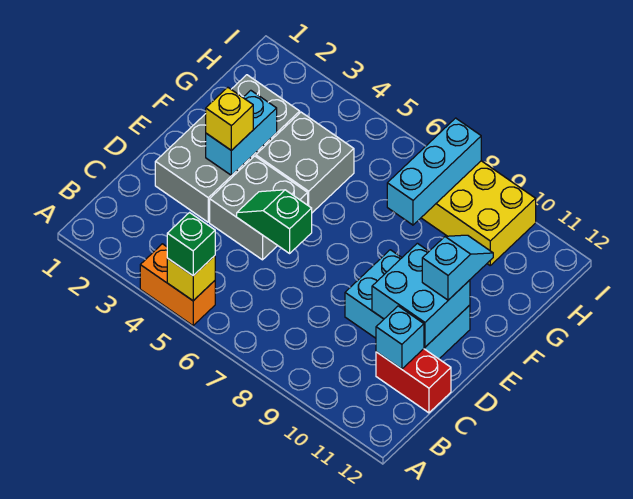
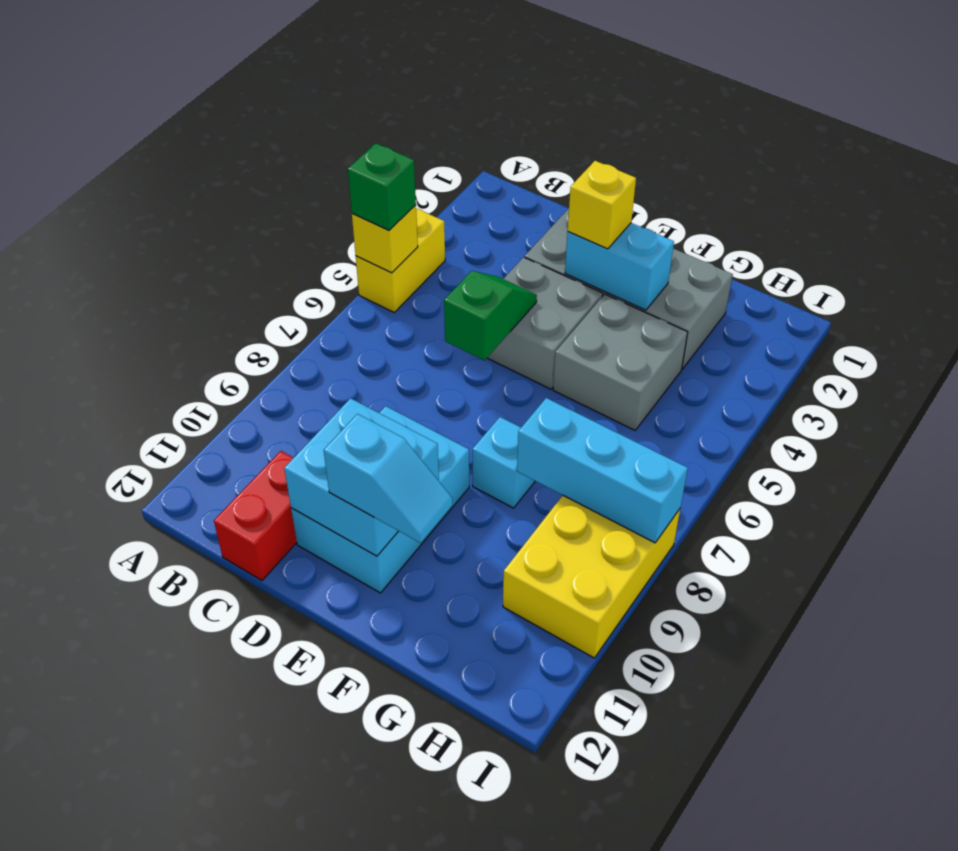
orange brick A4:A5 level 1 -> yellow brick A4:A5 level 1
cyan brick C11 level 2 -> cyan brick F8 level 1

